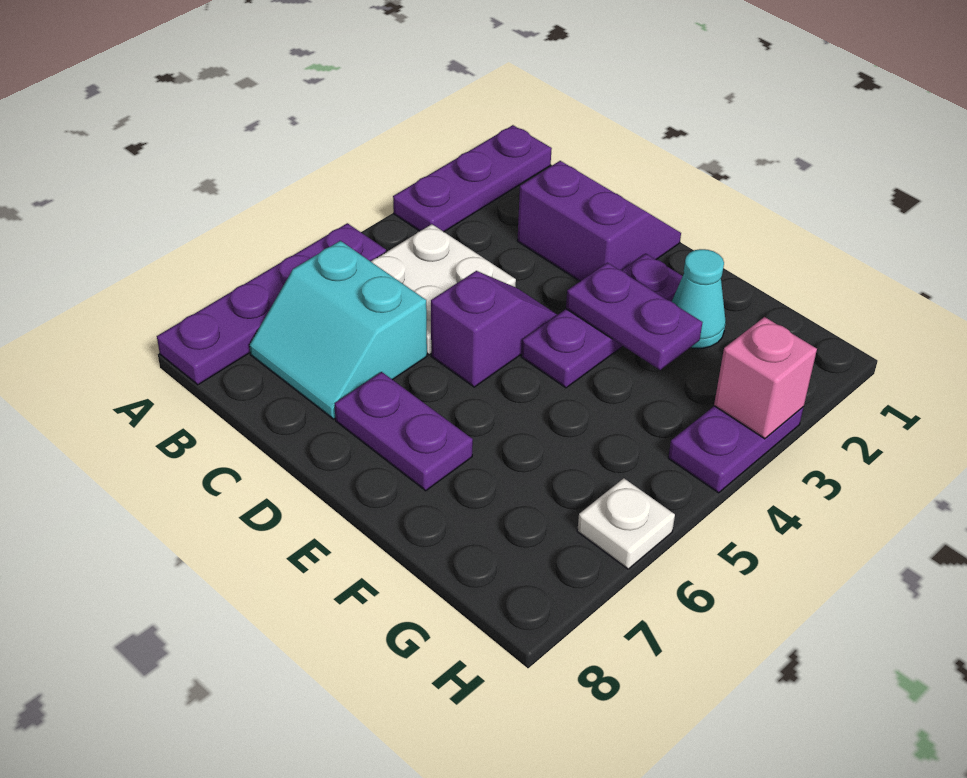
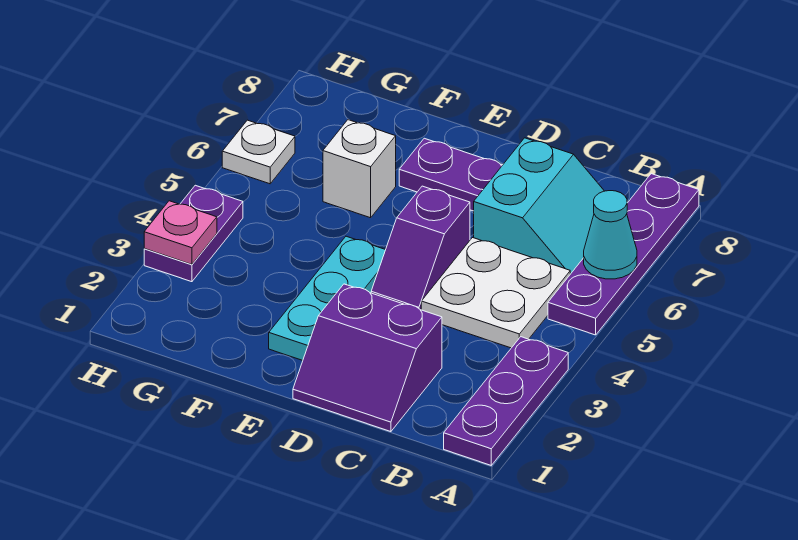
cyan slope B6:C7 level 1 top 6 -> cyan slope B6:C7 level 1 top C
purple plate E2:E4 level 1 -> cyan plate E2:E4 level 1
purple plate E3:F3 level 2 -> none
cyan cone F2 level 1 -> cyan cone A6 level 2
none -> white brick F6 level 1
pink brick H3 level 2 -> pink plate H3 level 2

